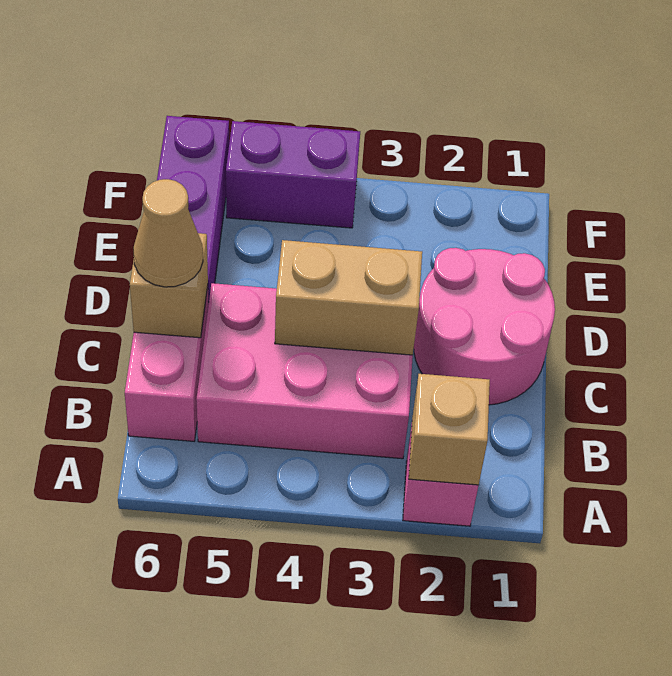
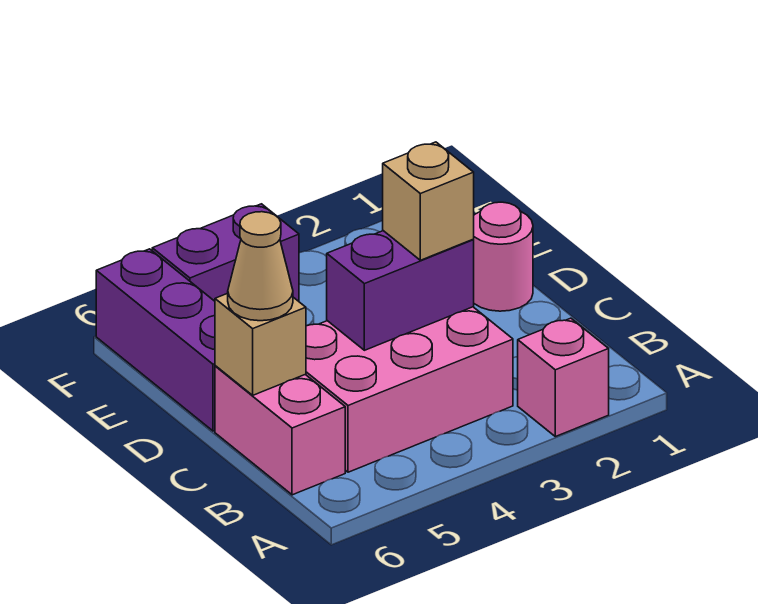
tan brick A2 level 2 -> tan brick C3 level 3
pink round brick C1:D2 level 1 -> pink round brick D1 level 1
tan brick C3:C4 level 2 -> purple brick C3:C4 level 2

